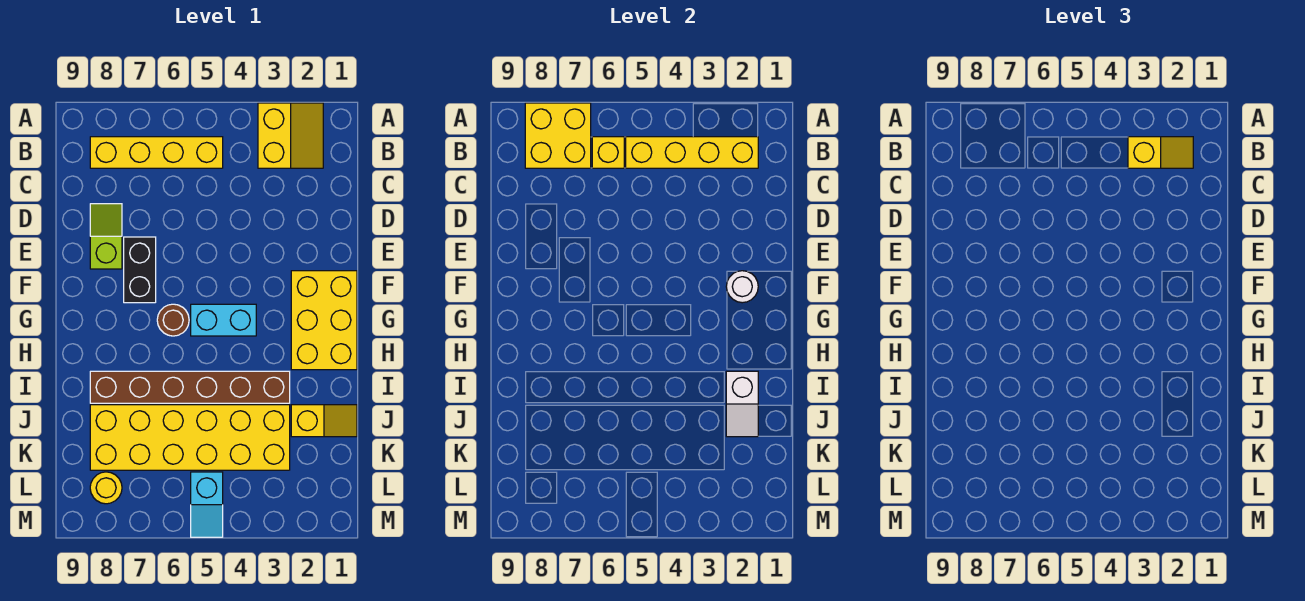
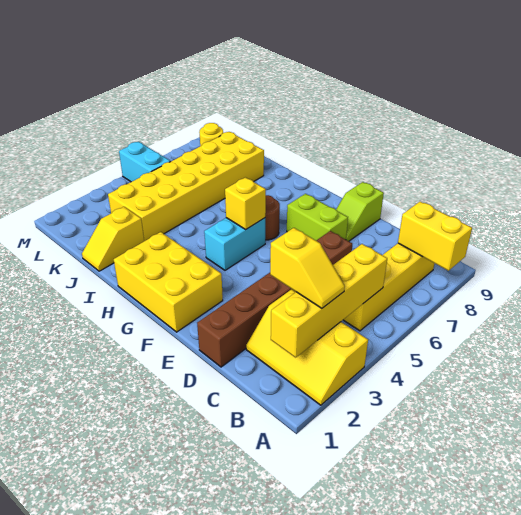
yellow slope A2:B3 level 1 top 3 -> yellow slope A2:C3 level 1 top 3
yellow brick A7:B8 level 2 -> yellow brick A8:B8 level 2
yellow slope B2:B3 level 3 top 3 -> yellow slope B3:C3 level 3 top C
yellow brick B6 level 2 -> yellow brick G5 level 2
lime slope D8:E8 level 1 top E -> lime slope E8:E9 level 1 top 9
black brick E7:F7 level 1 -> lime brick E7:F7 level 1
white round brick F2 level 2 -> none
white slope I2:J2 level 2 top I -> none
brown brick I3:I8 level 1 -> brown brick D1:D6 level 1
cyan slope L5:M5 level 1 top L -> cyan brick L5:M5 level 1

